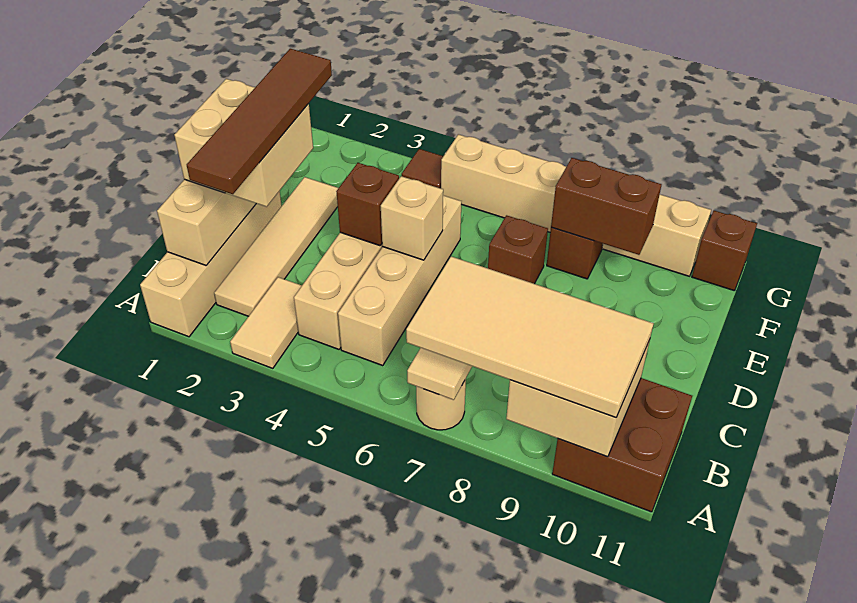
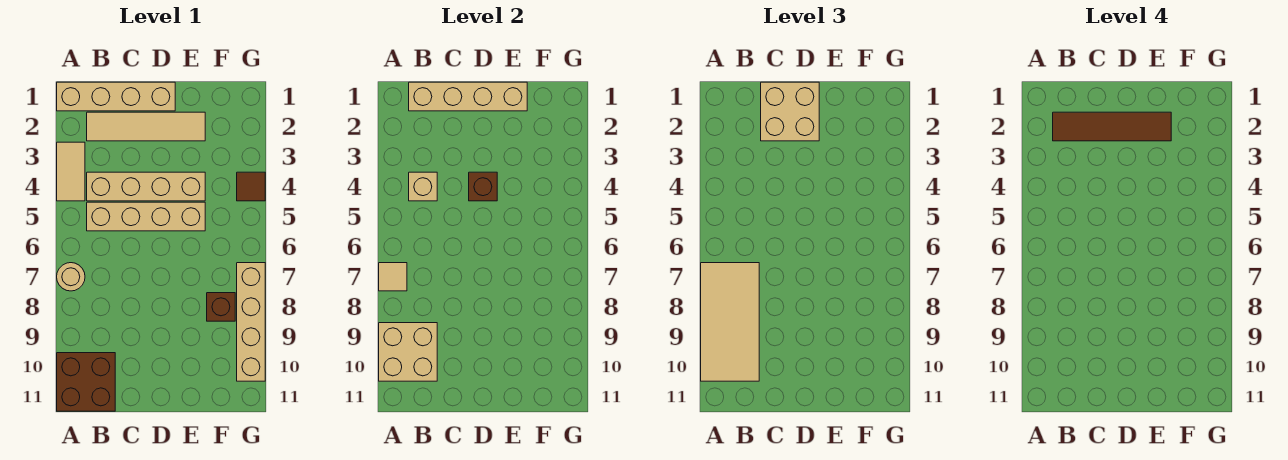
tan tile A3:B3 level 1 -> tan tile A3:A4 level 1
tan brick D5 level 2 -> tan brick B4 level 2
brown brick E7 level 1 -> none
brown brick F8:F9 level 2 -> none
tan brick G5:G10 level 1 -> tan brick G7:G10 level 1
brown brick G11 level 1 -> none

